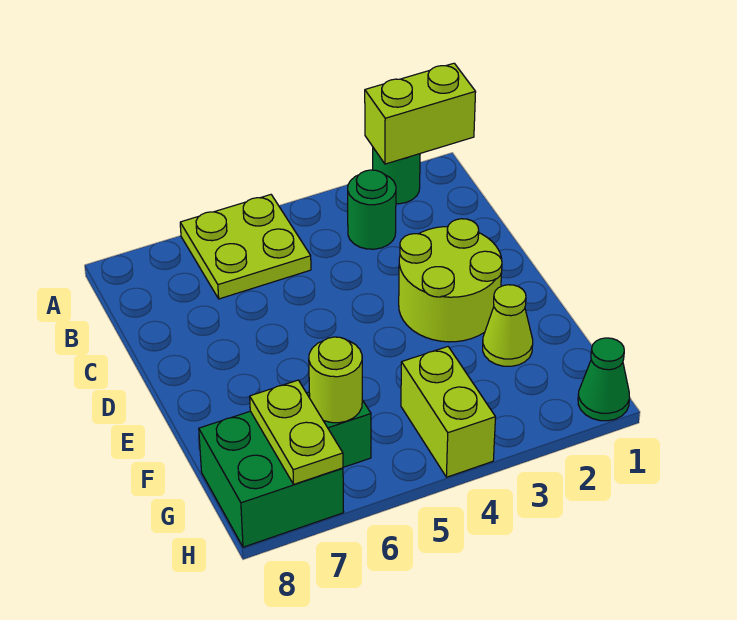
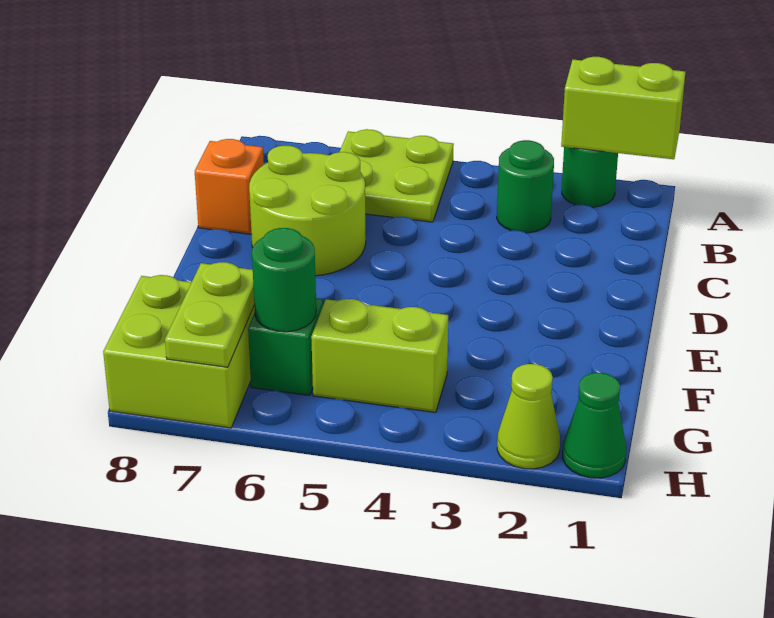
none -> orange brick C8 level 1
lime round brick D2:E3 level 1 -> lime round brick C6:D7 level 1
lime cone F2 level 1 -> lime cone H2 level 1
lime brick G4:H4 level 1 -> lime brick G4:G5 level 1
lime round brick G6 level 2 -> green round brick G6 level 2
green brick G7:H8 level 1 -> lime brick G7:H8 level 1

